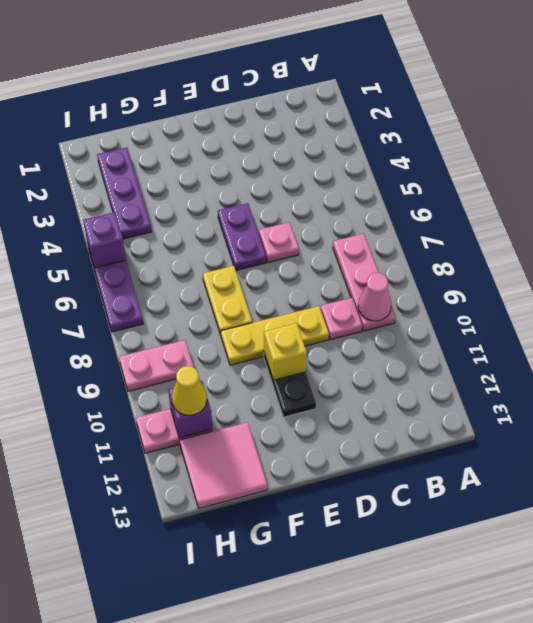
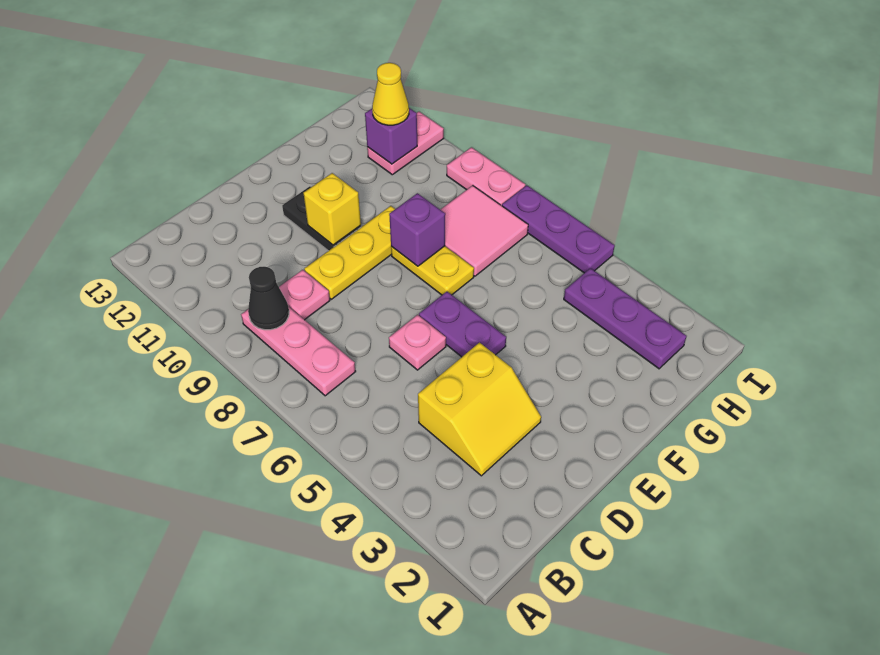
pink cone B9 level 2 -> black cone B9 level 2
none -> yellow slope C3:D4 level 1 top 4
pink tile G12:H13 level 1 -> pink tile G7:H8 level 1
pink plate H9:I9 level 1 -> pink plate I8:I9 level 1
purple brick I5 level 2 -> purple brick F8 level 2

